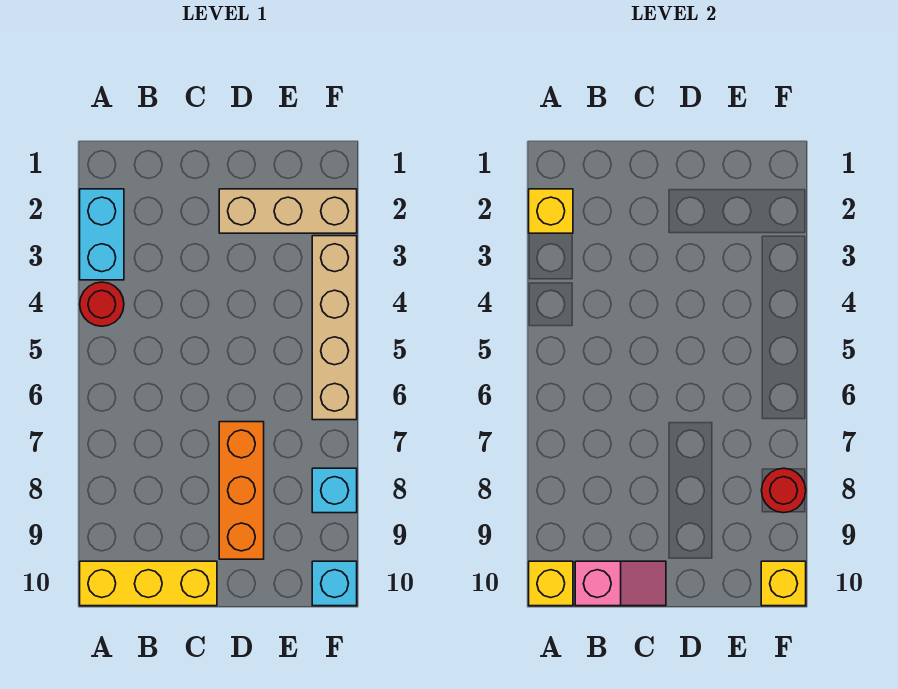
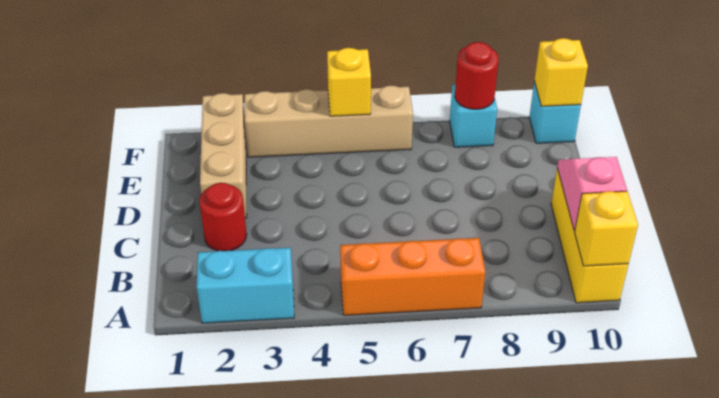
yellow brick A2 level 2 -> yellow brick F5 level 2
red round brick A4 level 1 -> red round brick C2 level 1
orange brick D7:D9 level 1 -> orange brick A5:A7 level 1

